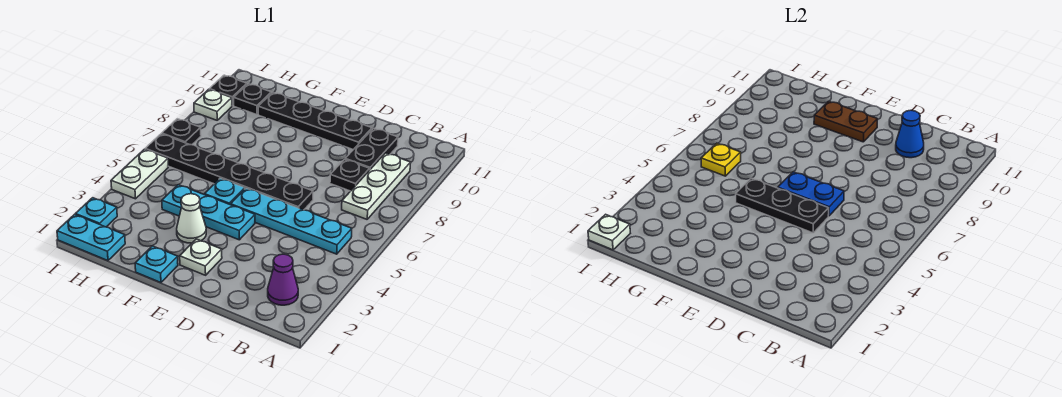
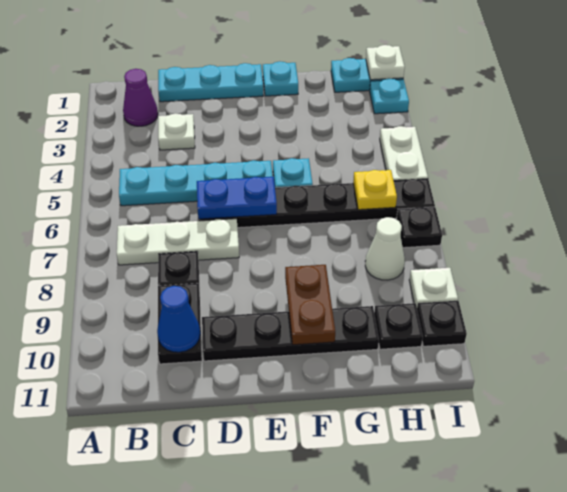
white plate B7:B9 level 1 -> white plate B7:D7 level 1
black plate D5:F5 level 2 -> none
white plate E2 level 1 -> white plate C3 level 1
cyan plate E4:G4 level 1 -> cyan plate C1:E1 level 1
brown plate E10:F10 level 2 -> brown plate F9:F10 level 2
white cone F3 level 1 -> white cone H8 level 1

